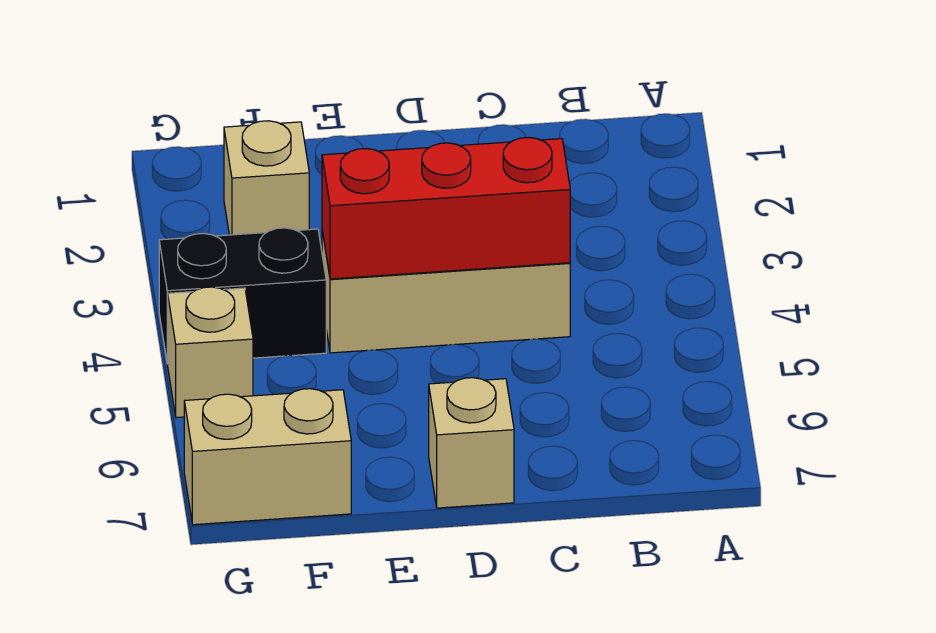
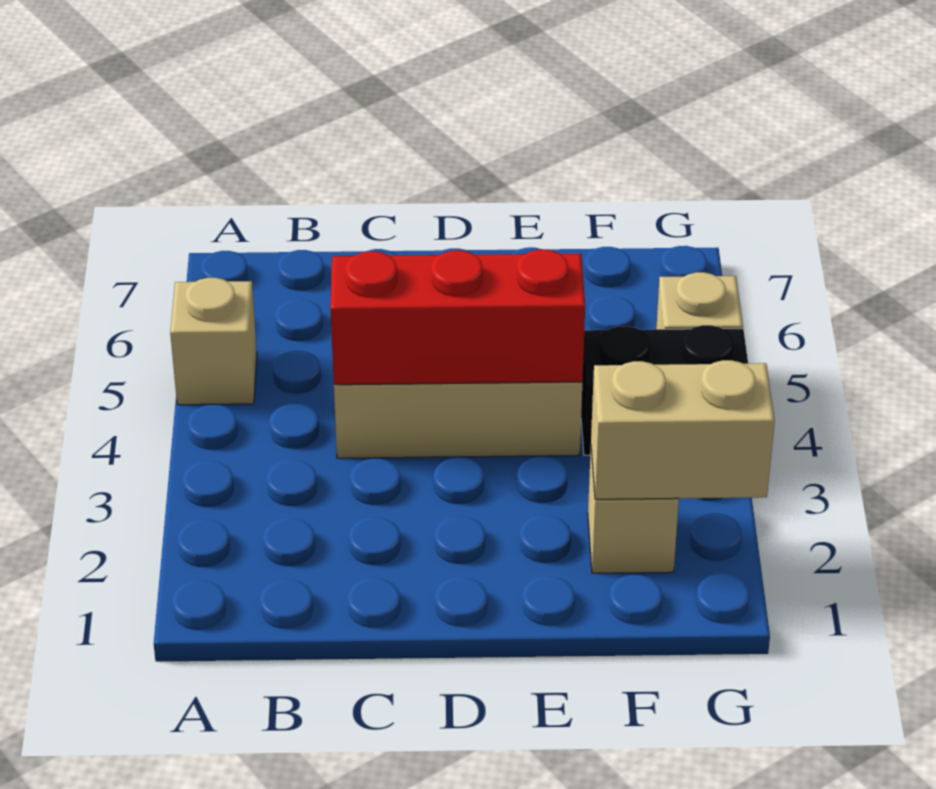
tan brick D7 level 1 -> tan brick A5 level 1
tan brick F7:G7 level 1 -> tan brick F2:G2 level 2

